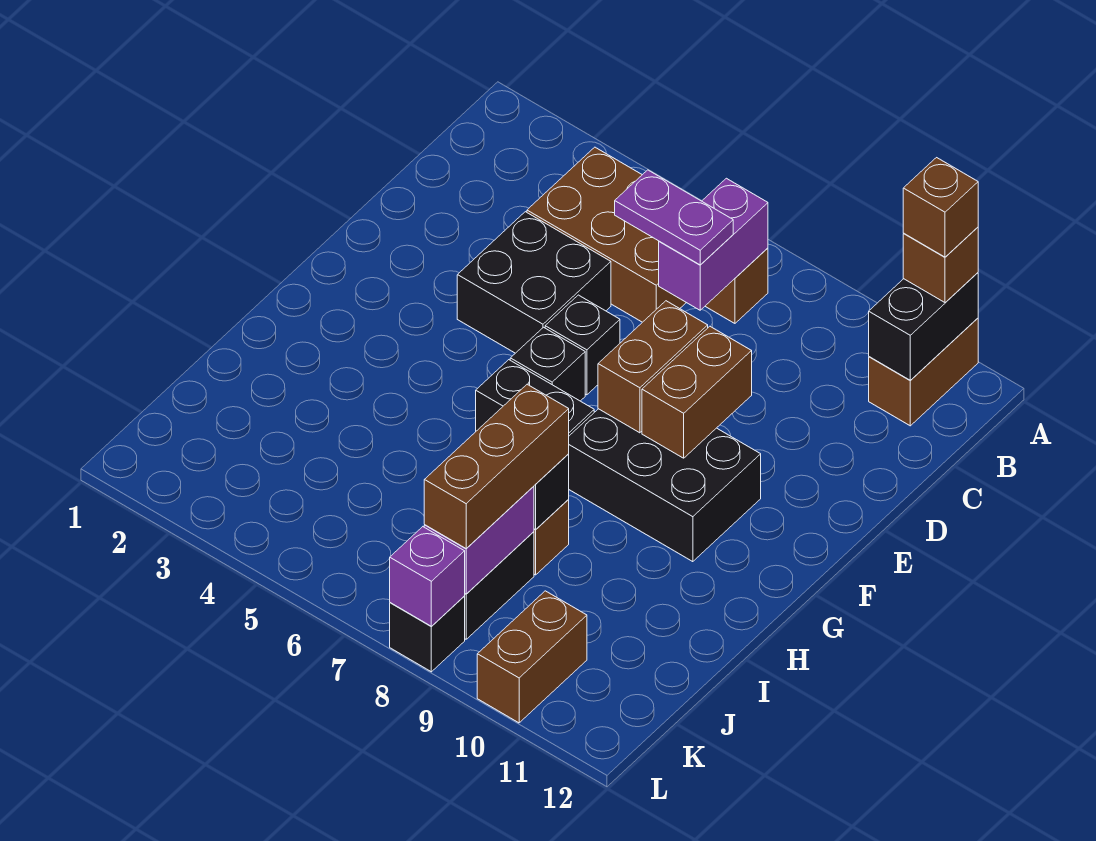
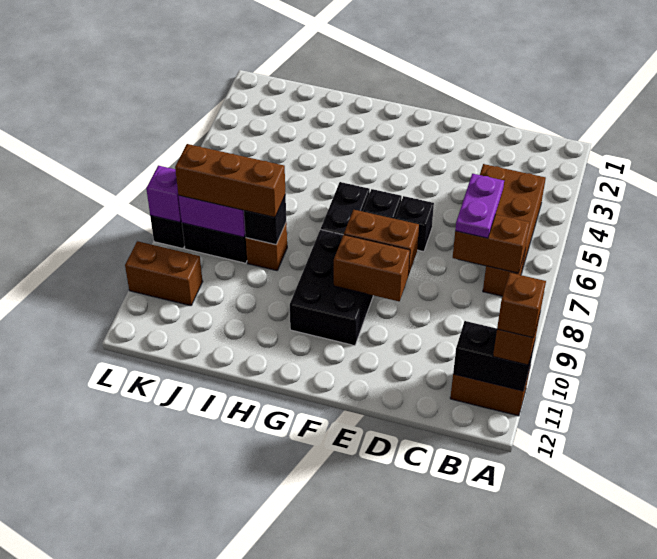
purple brick B7:C7 level 2 -> brown brick B7:C7 level 2
black brick D4:E5 level 1 -> none

